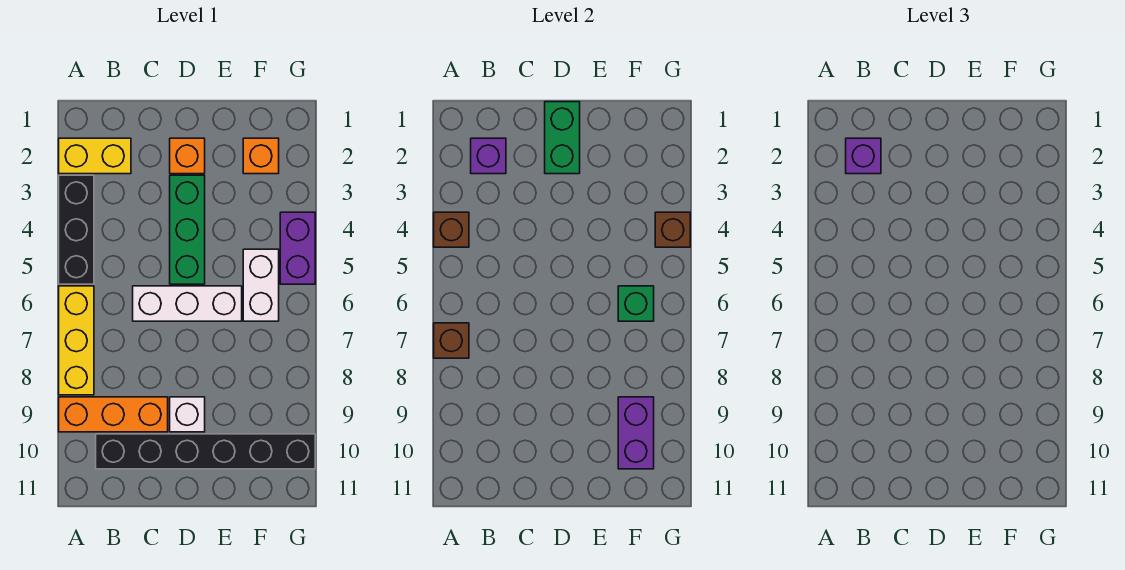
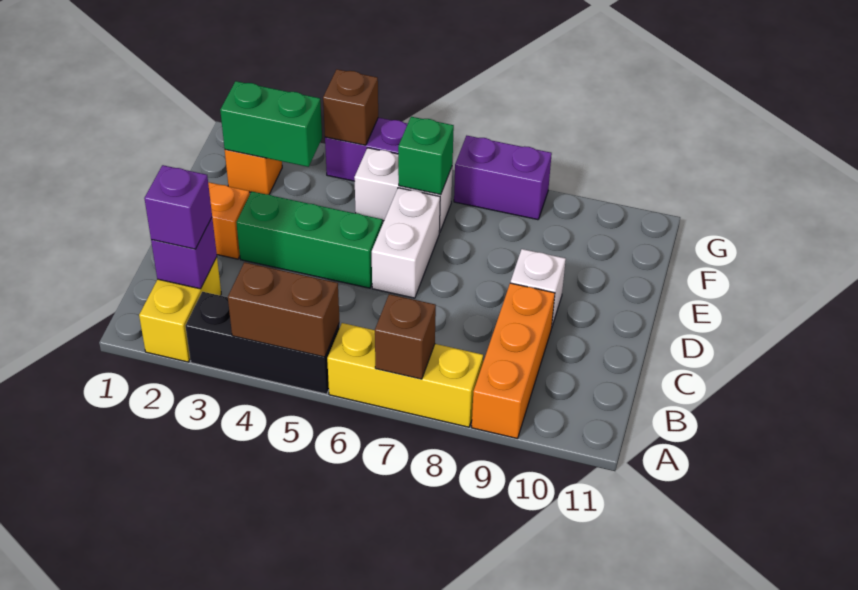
brown brick A4 level 2 -> brown brick A4:A5 level 2
black brick B10:G10 level 1 -> none
white brick C6:E6 level 1 -> white brick D6:E6 level 1
green brick D1:D2 level 2 -> green brick F2:F3 level 2
purple brick F9:F10 level 2 -> purple brick G7:G8 level 1

